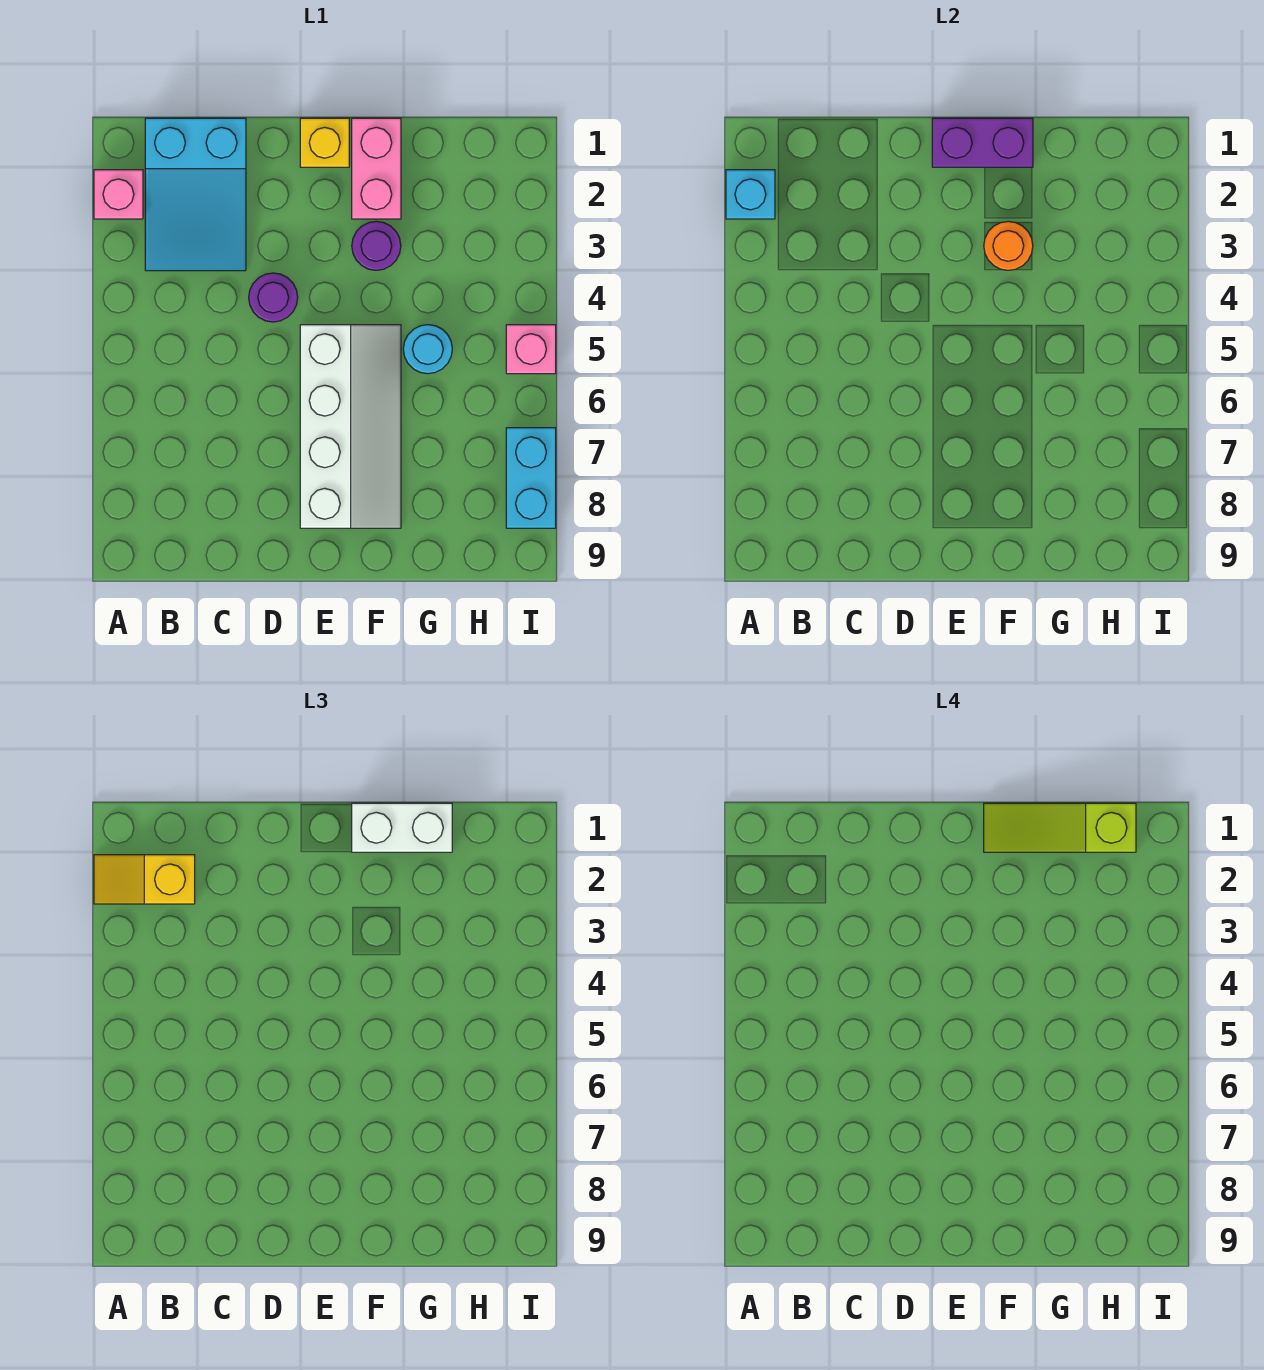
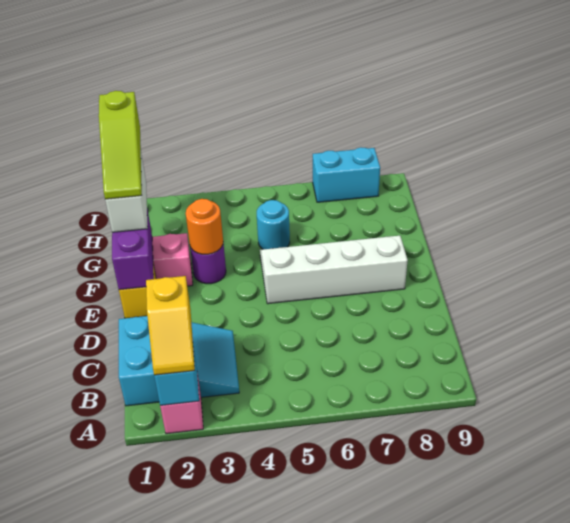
purple round brick D4 level 1 -> none
pink brick I5 level 1 -> none

